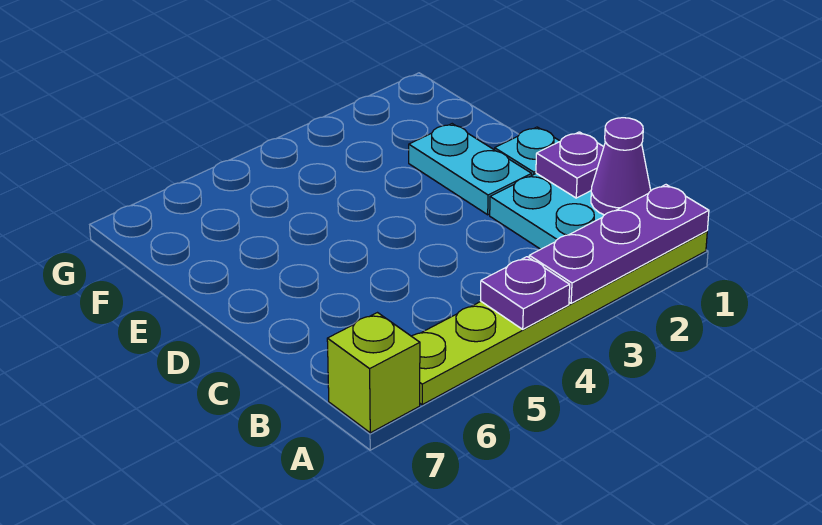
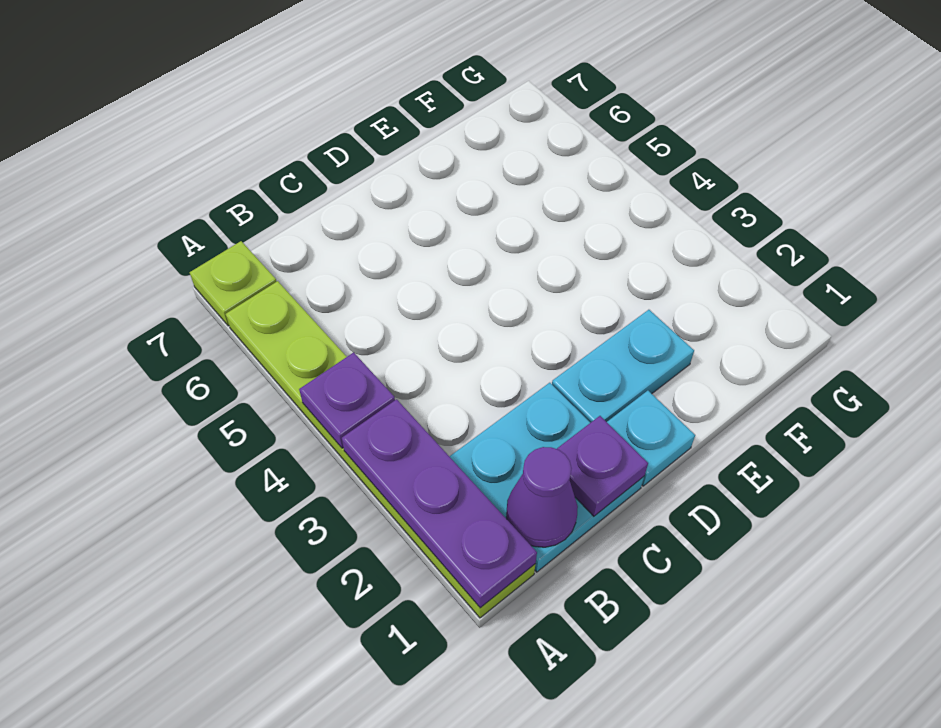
lime brick A7 level 1 -> lime plate A7 level 1

